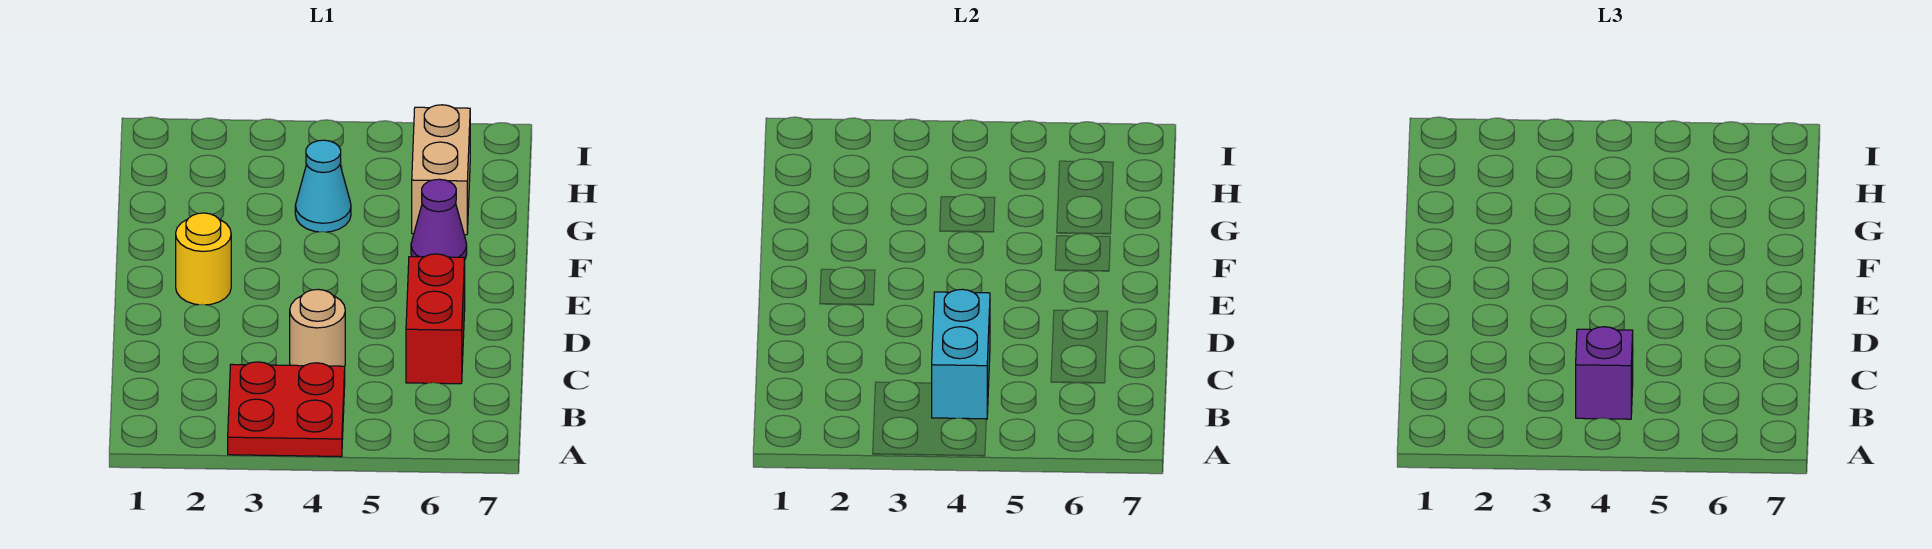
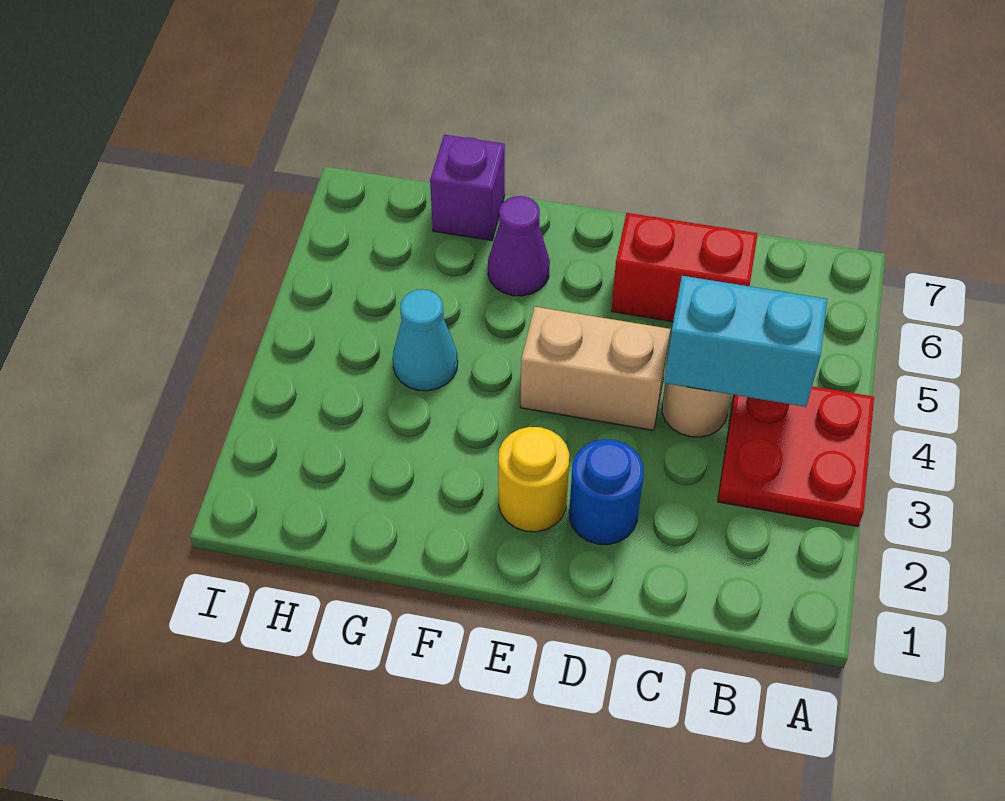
purple brick B4 level 3 -> purple brick G7 level 1
none -> blue round brick D2 level 1
tan brick G6:H6 level 1 -> tan brick D4:E4 level 1

